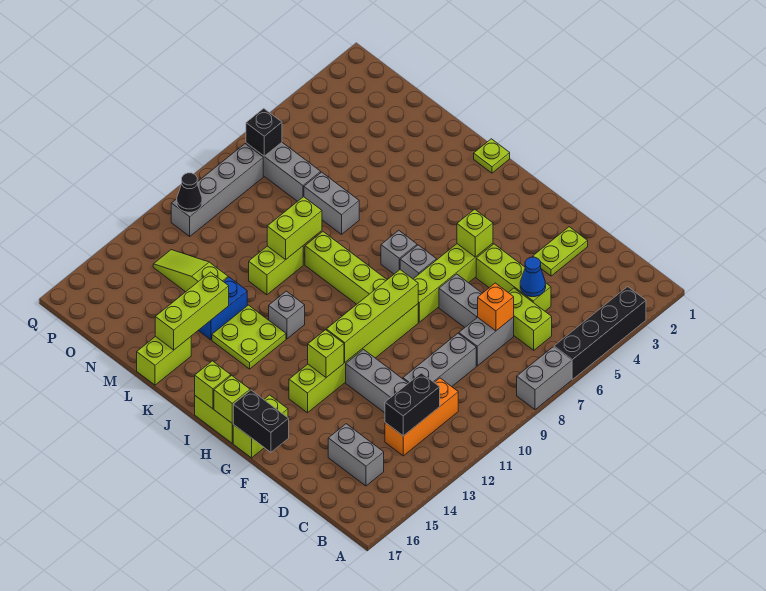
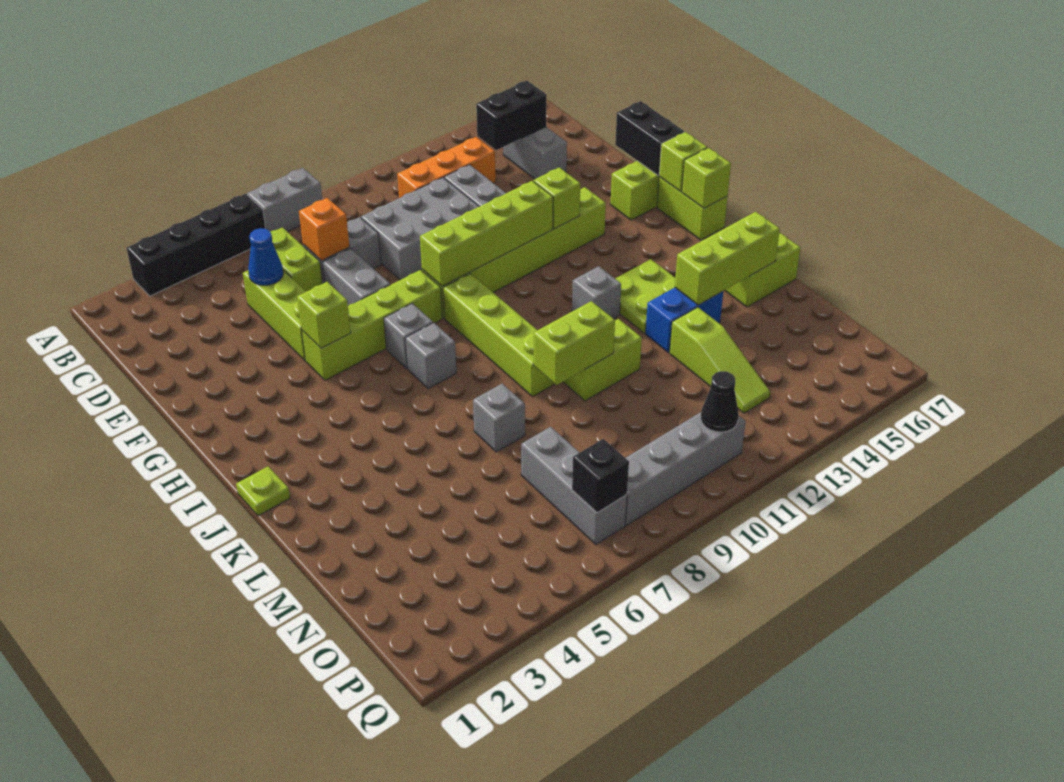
black brick C12:C13 level 2 -> black brick C14:C15 level 2
grey brick D9:D11 level 1 -> grey brick D9:E11 level 1
lime plate E2:E3 level 1 -> none
grey brick L7:M7 level 1 -> grey brick L7 level 1

